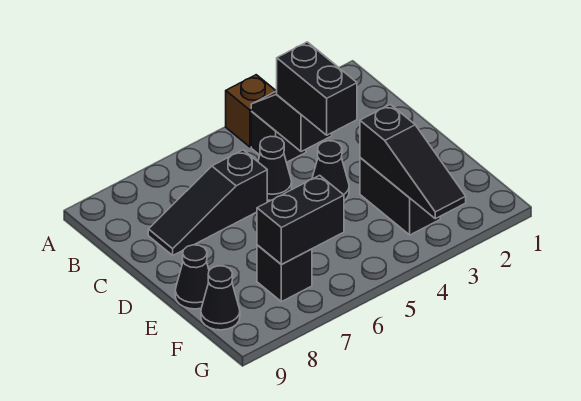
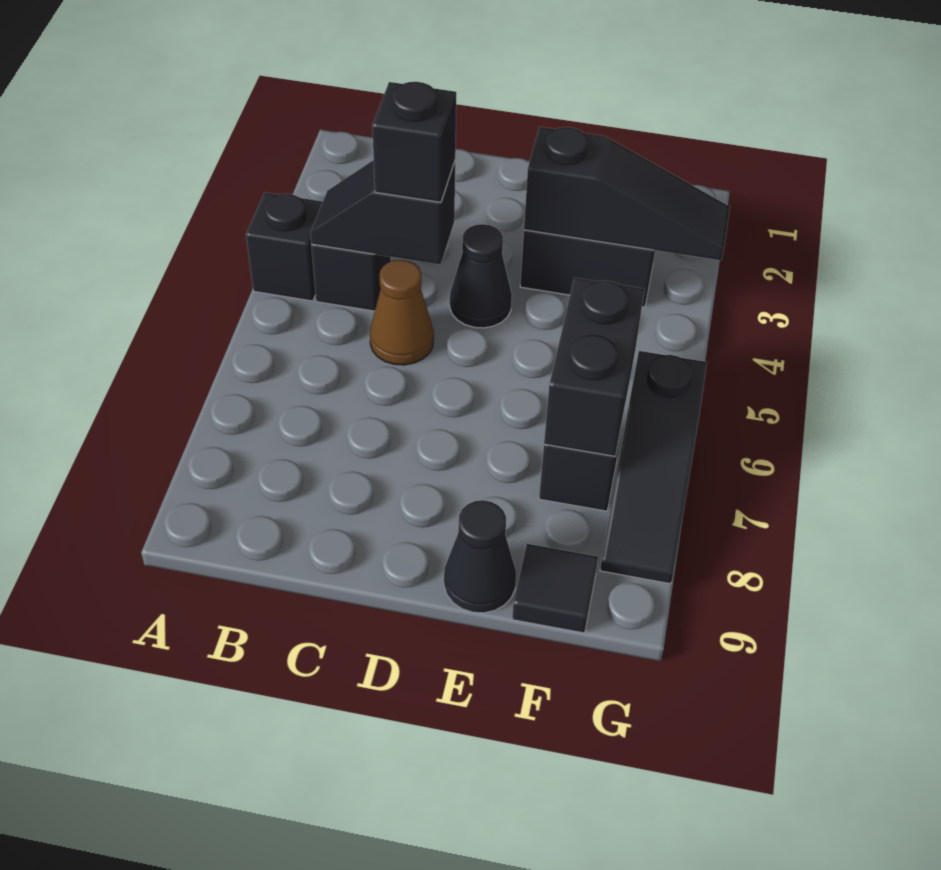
brown brick A4 level 1 -> black brick A4 level 1
black brick C4:D4 level 3 -> black brick C4 level 3
black cone C5 level 1 -> brown cone C5 level 1
black slope C6:C8 level 1 top 6 -> black slope G6:G8 level 1 top 6
black cone F9 level 1 -> black tile F9 level 1

